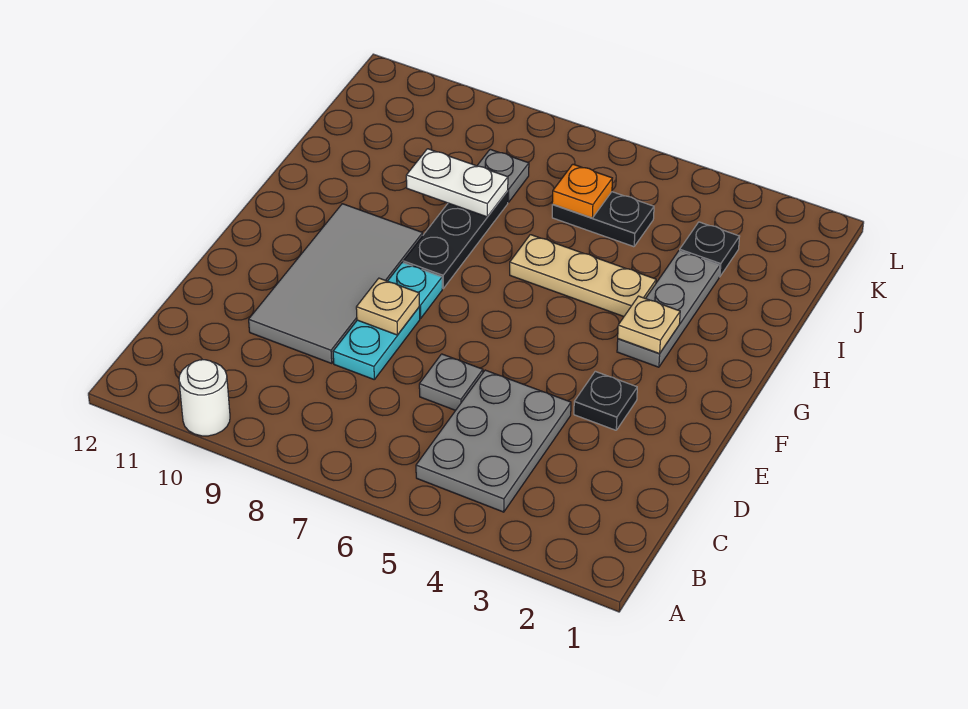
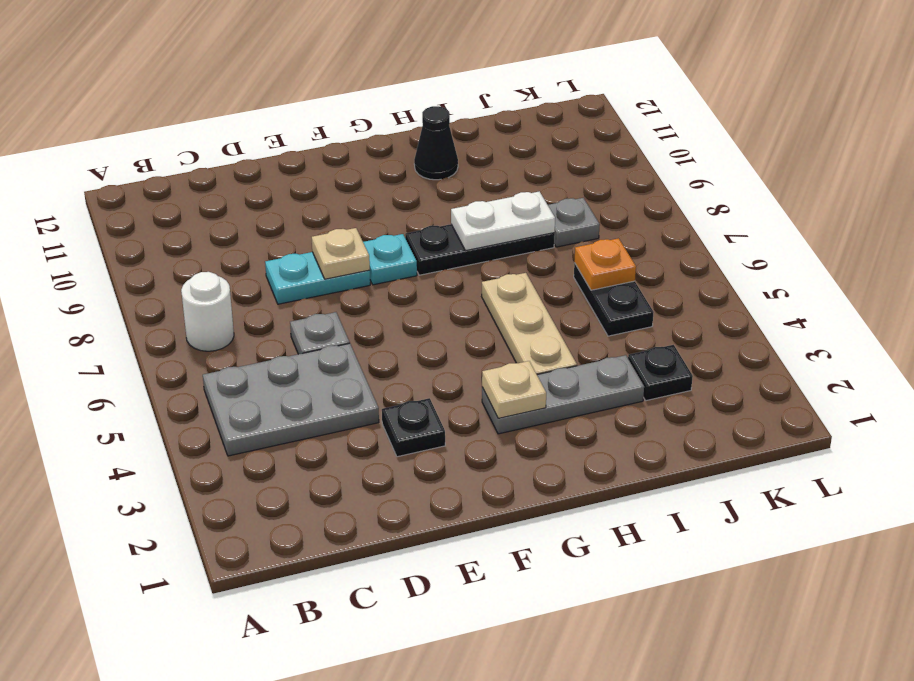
white round brick A10 level 1 -> white round brick B7 level 1
grey tile D9:G10 level 1 -> none
none -> black cone H11 level 1
white plate I8:I9 level 2 -> white plate H8:I8 level 2

